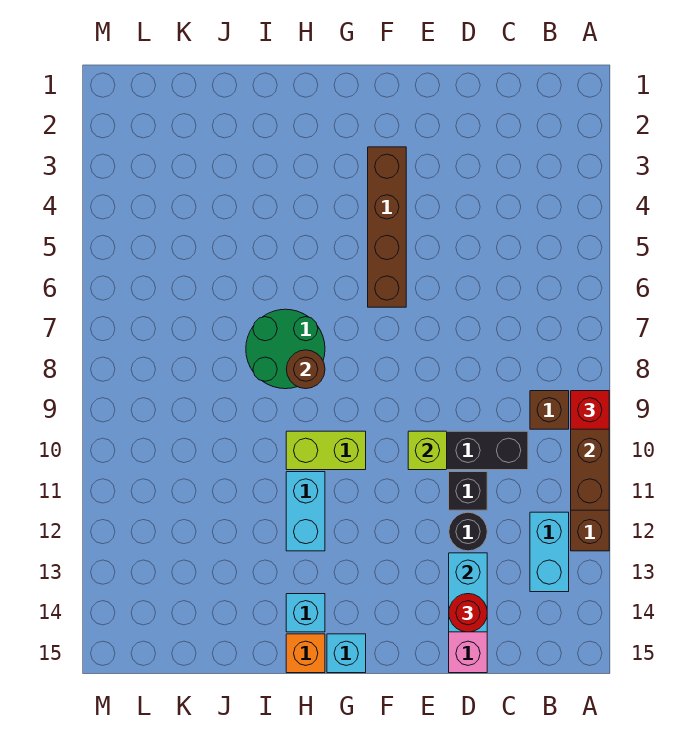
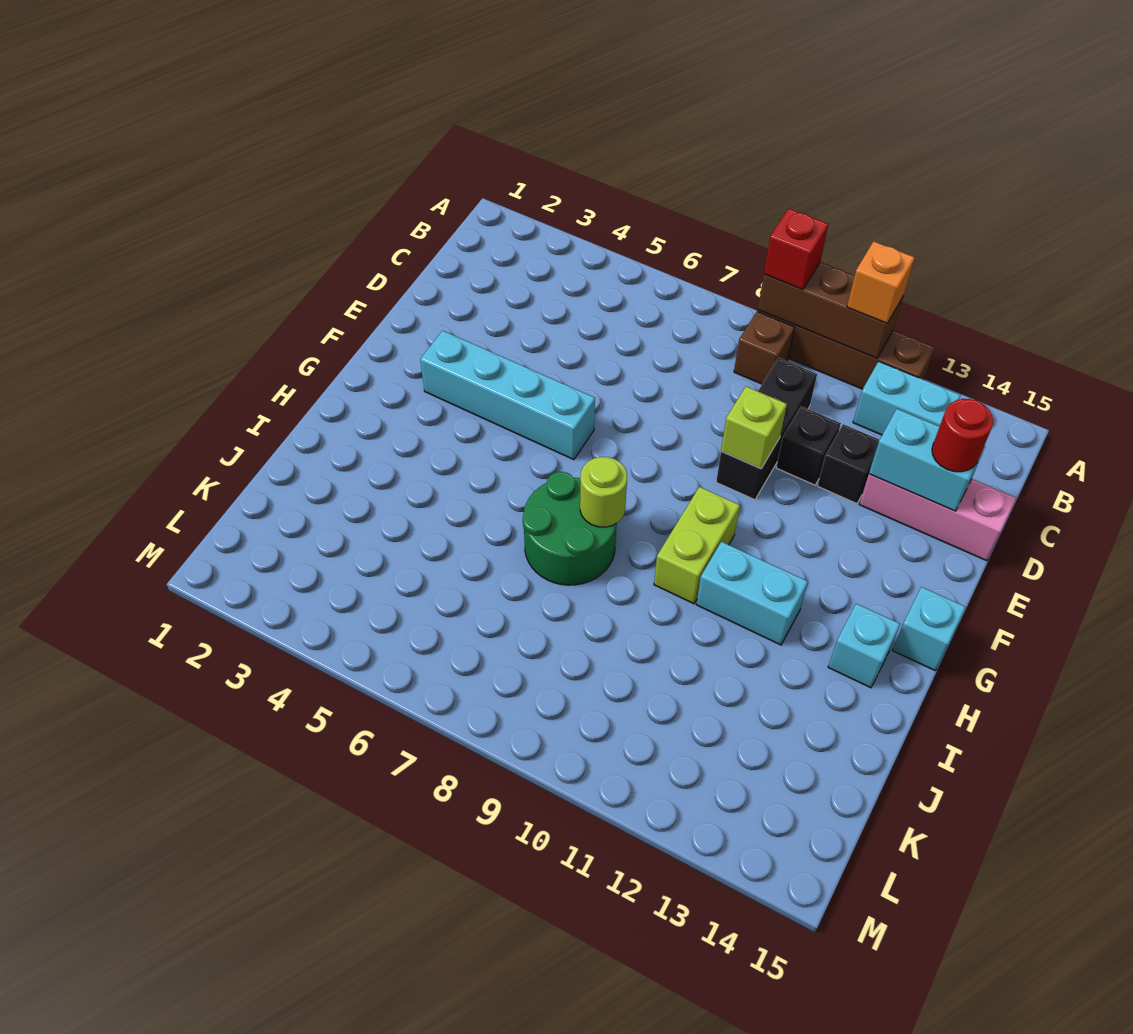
black round brick D12 level 1 -> black brick D12 level 1
brown brick F3:F6 level 1 -> cyan brick F3:F6 level 1
brown round brick H8 level 2 -> lime round brick H8 level 2
orange brick H15 level 1 -> orange brick A11 level 3

